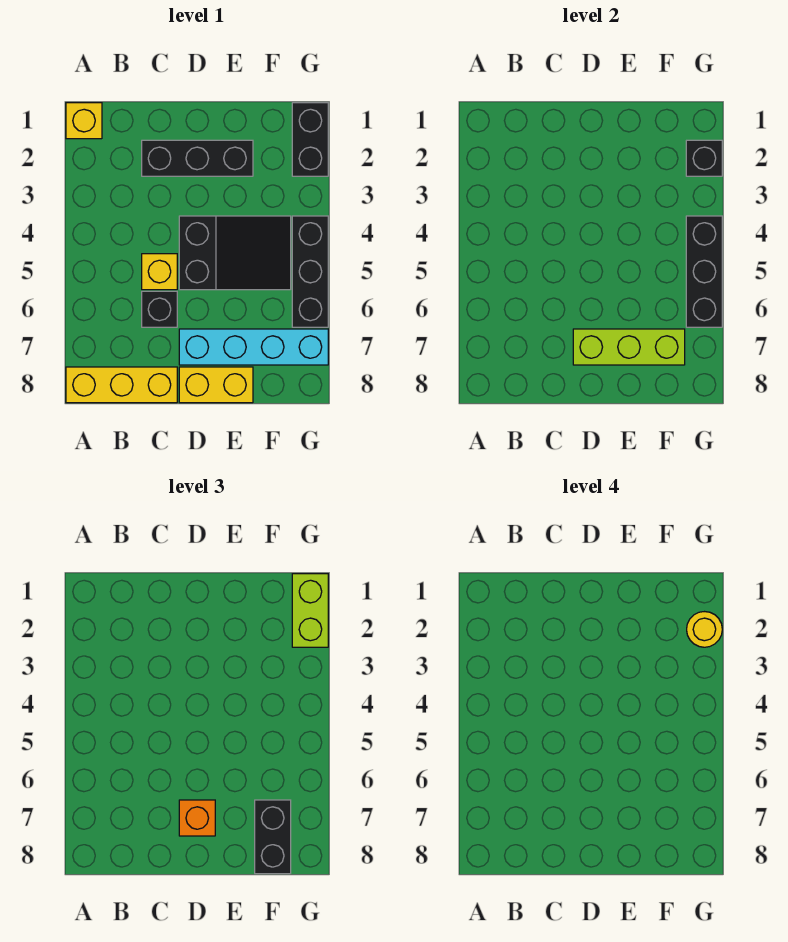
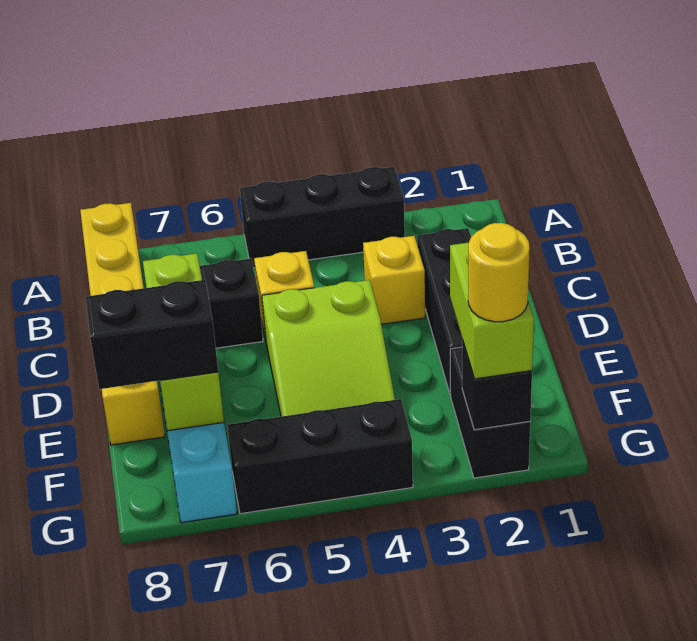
yellow brick A1 level 1 -> yellow brick C3 level 1
black slope D4:F5 level 1 top D -> lime slope D4:F5 level 1 top D
orange brick D7 level 3 -> none
black brick G1:G2 level 1 -> black brick F2:G2 level 1
lime brick G1:G2 level 3 -> lime brick F2:G2 level 3
black brick G4:G6 level 2 -> black brick A3:A5 level 1

